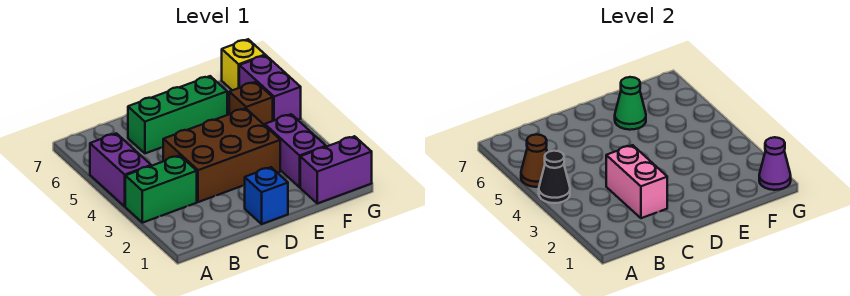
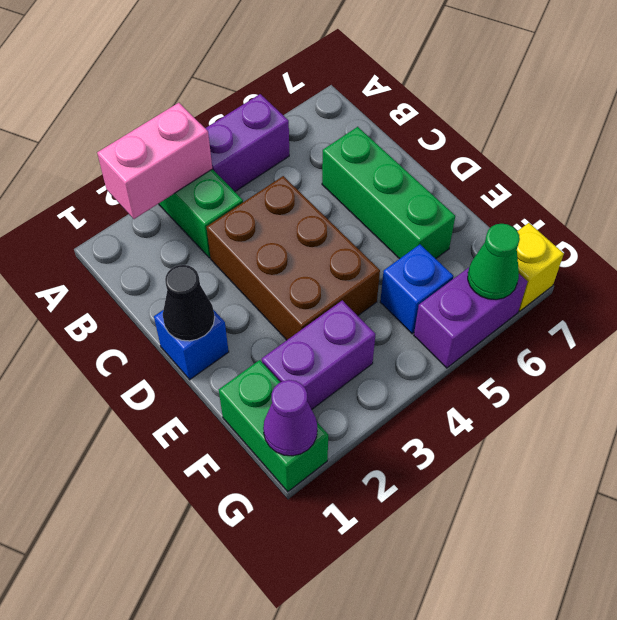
black cone A4 level 2 -> black cone D1 level 2
brown cone A5 level 2 -> none
pink brick C2:C3 level 2 -> pink brick A2:A3 level 2
green cone E6 level 2 -> green cone G6 level 2
purple brick F1:G1 level 1 -> green brick F1:G1 level 1
brown brick F5 level 1 -> blue brick F5 level 1

